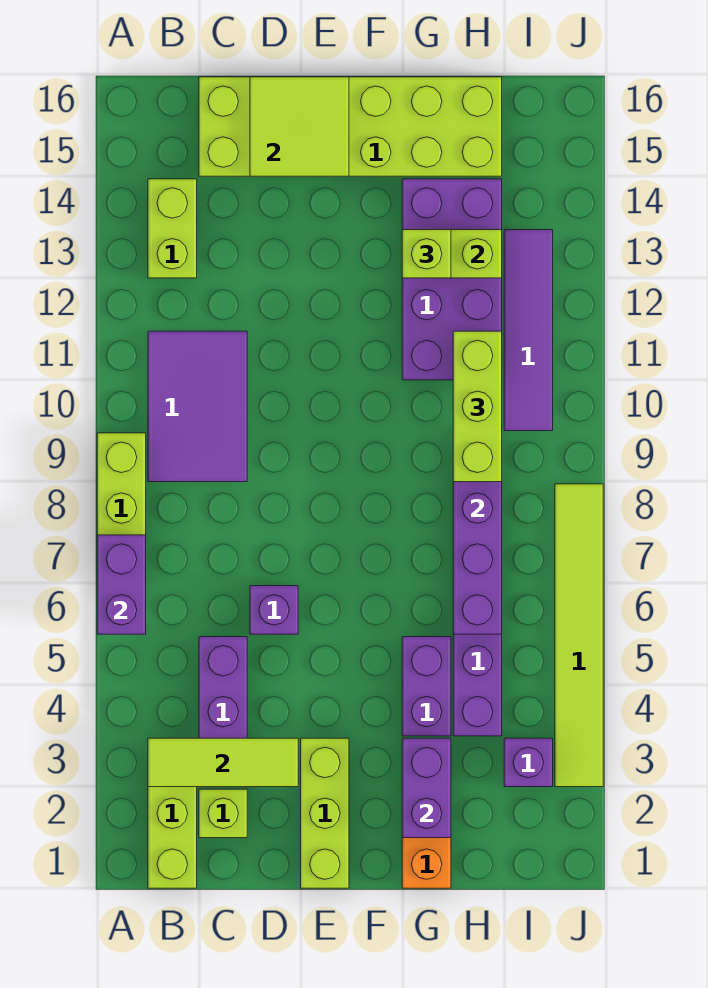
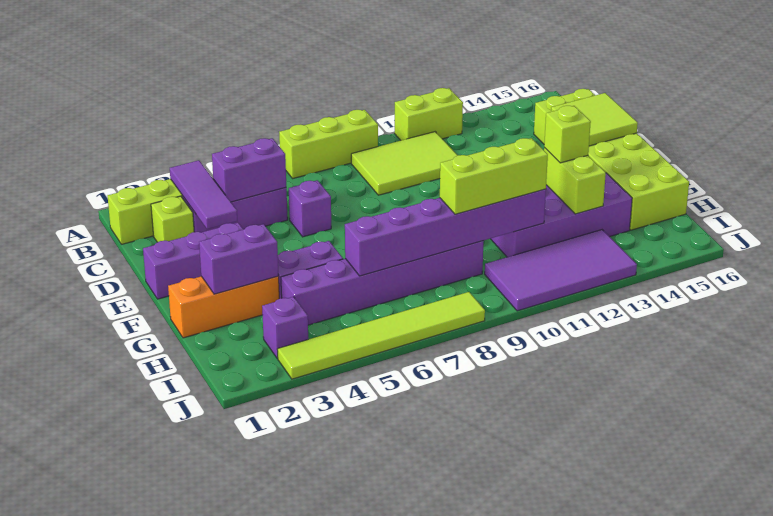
purple brick A6:A7 level 2 -> purple brick C4:C5 level 2
lime tile B3:D3 level 2 -> purple tile B3:D3 level 2
purple tile B9:C11 level 1 -> lime tile B9:C11 level 1
lime brick B13:B14 level 1 -> lime brick A11:A12 level 1
lime brick E1:E3 level 1 -> purple brick E1:E3 level 1
purple tile I10:I13 level 1 -> purple tile I10:J13 level 1

